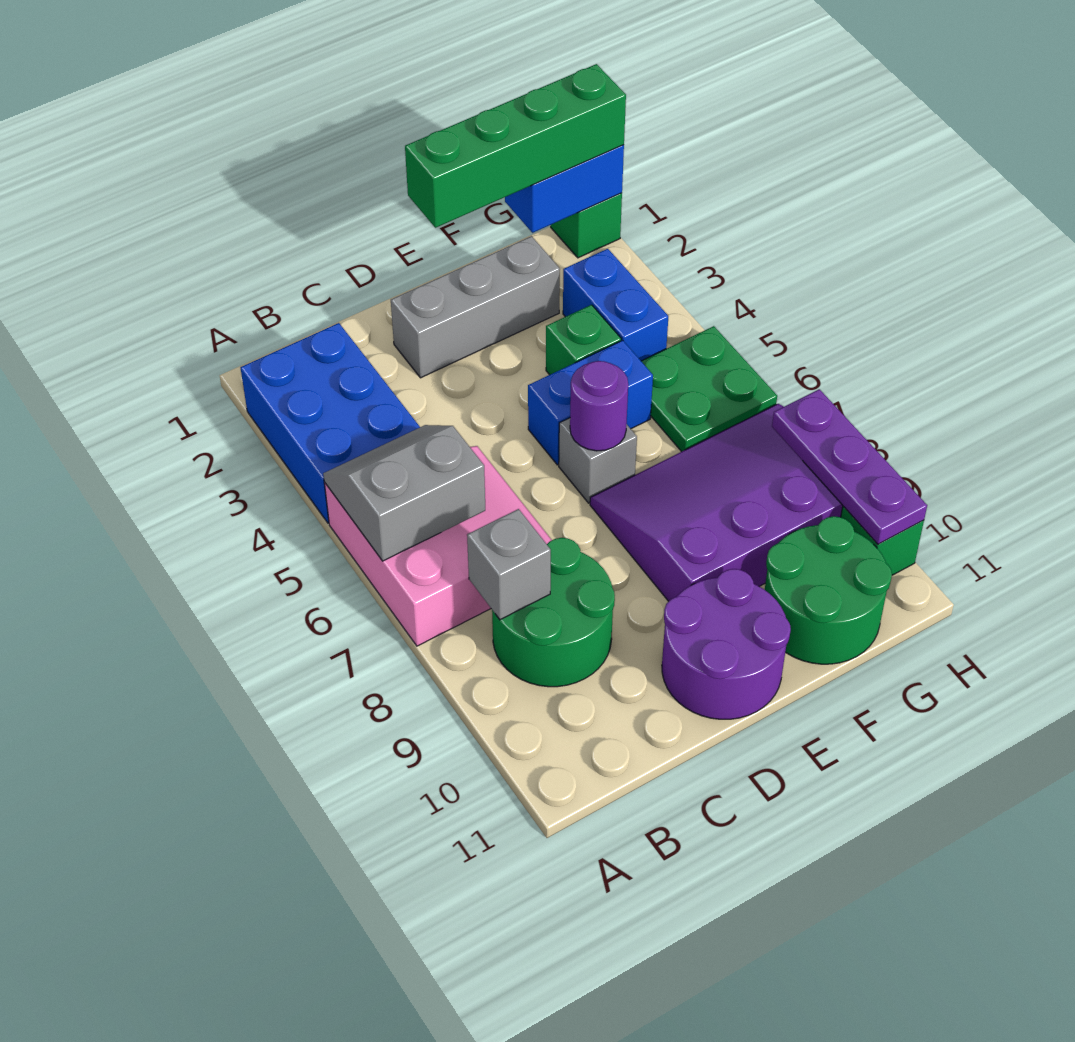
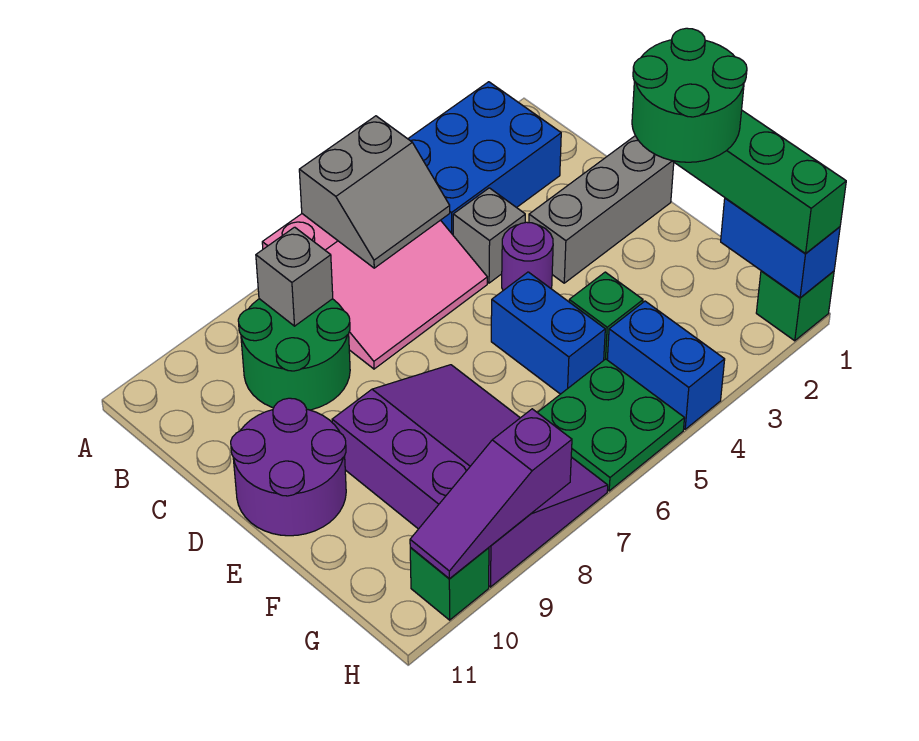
grey slope A5:B6 level 2 top 6 -> grey slope A5:B6 level 2 top A
grey brick D2:F2 level 1 -> grey brick D1:D3 level 1
grey brick E6 level 1 -> grey brick C4 level 1
purple round brick E6 level 2 -> purple round brick D4 level 1
green round brick F10:G11 level 1 -> green round brick E1:F2 level 4
blue brick G3:G4 level 1 -> blue brick G4:H4 level 1
purple plate H8:H10 level 2 -> purple slope H8:H10 level 2 top 8

